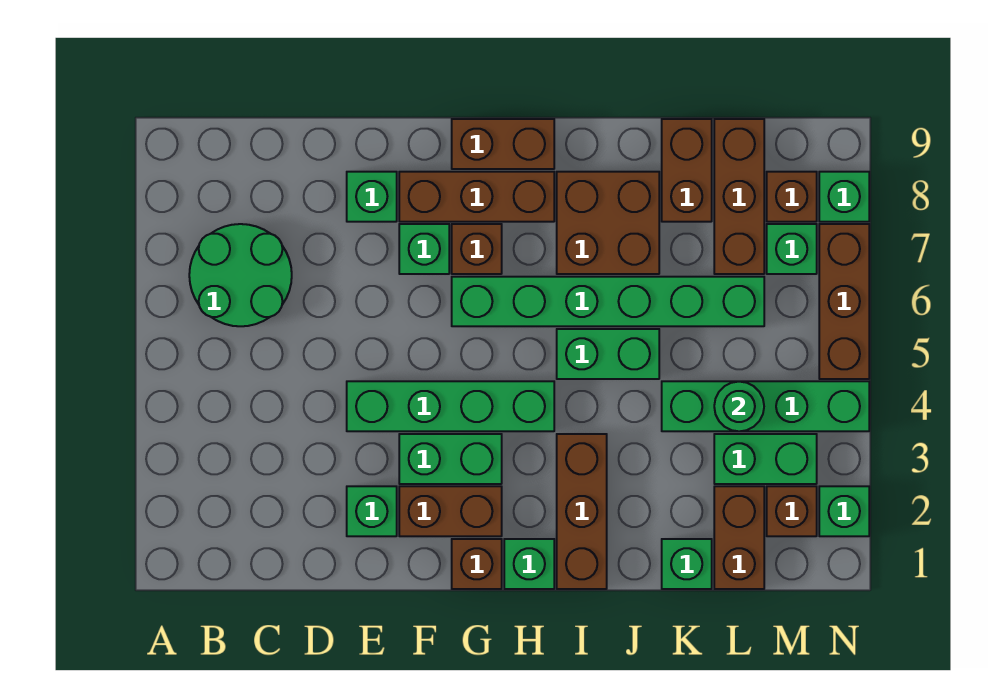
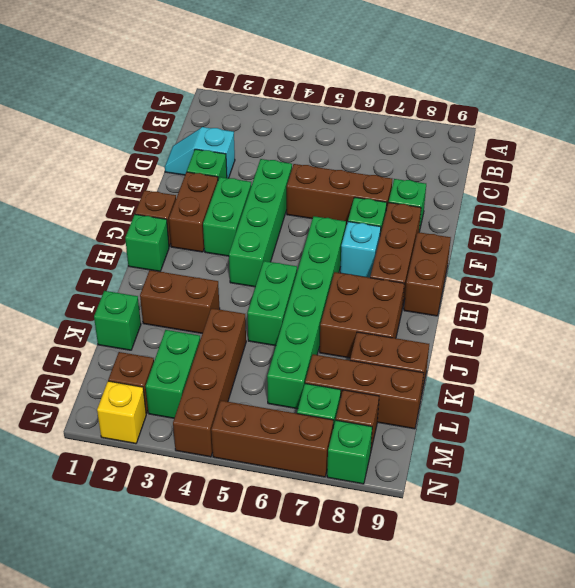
green round brick B6:C7 level 1 -> none
none -> cyan slope D1:D2 level 1 top 2
brown brick G7 level 1 -> cyan brick G7 level 1
brown brick I1:I3 level 1 -> brown brick E5:E7 level 1
green brick K4:N4 level 1 -> brown brick K4:N4 level 1
brown brick L1:L2 level 1 -> brown brick J2:J3 level 1
green round brick L4 level 2 -> none
green brick N2 level 1 -> yellow brick N2 level 1

